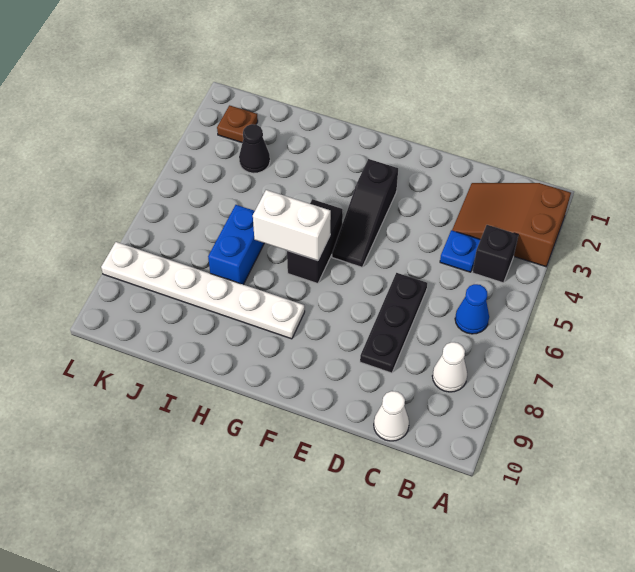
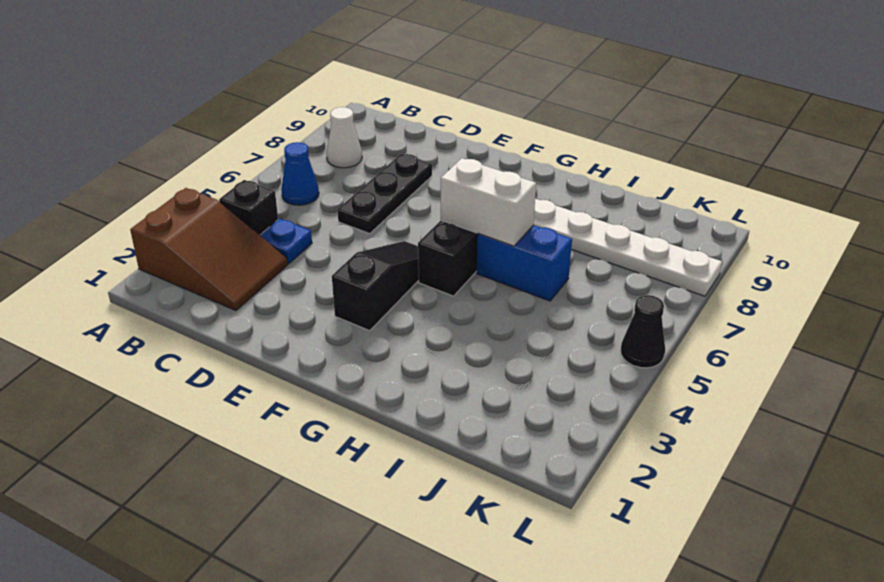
white cone C10 level 1 -> none
blue brick I6:I7 level 1 -> blue brick H6:I6 level 1
black cone J3 level 1 -> black cone L5 level 1
brown plate K2 level 1 -> none

